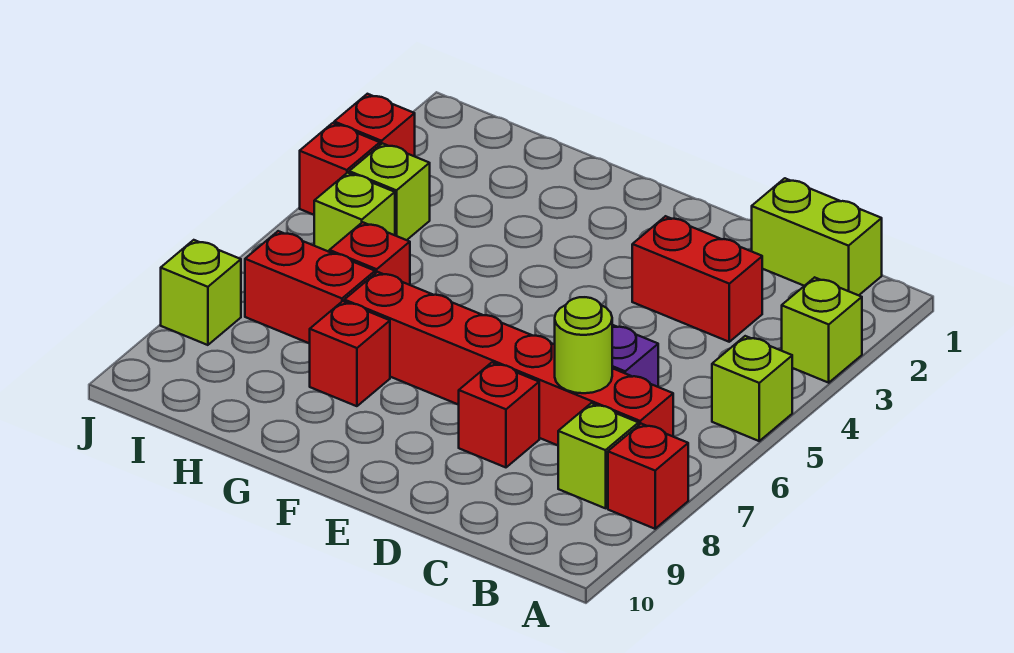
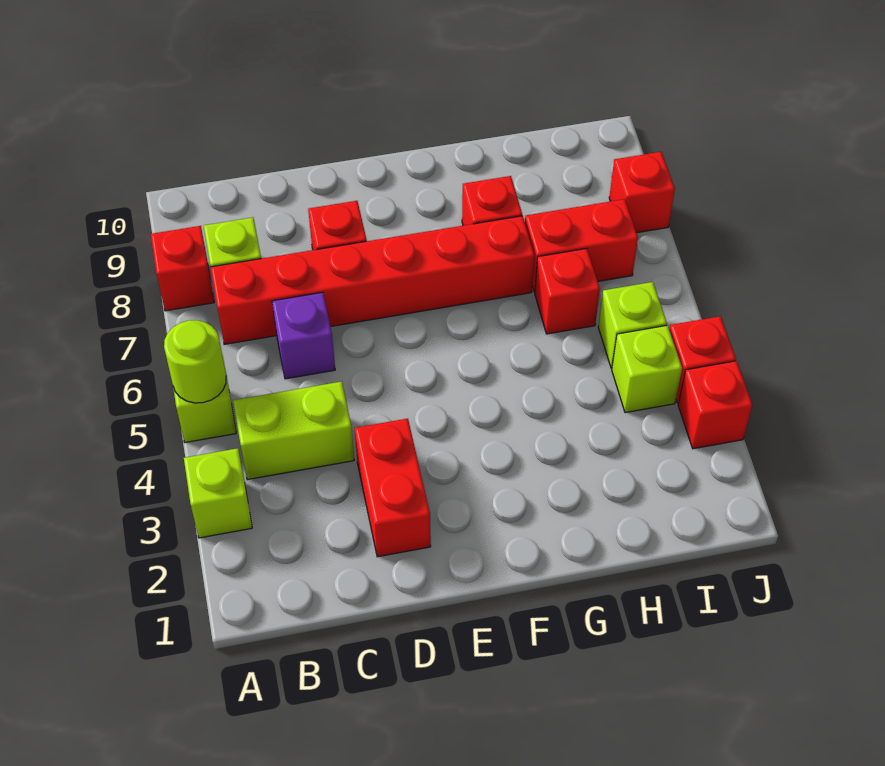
lime brick B1:C1 level 1 -> lime brick B4:C4 level 1
red brick C3:D3 level 1 -> red brick D2:D3 level 1
lime round brick C7 level 2 -> lime round brick A5 level 2
lime brick J8 level 1 -> red brick J8 level 1

